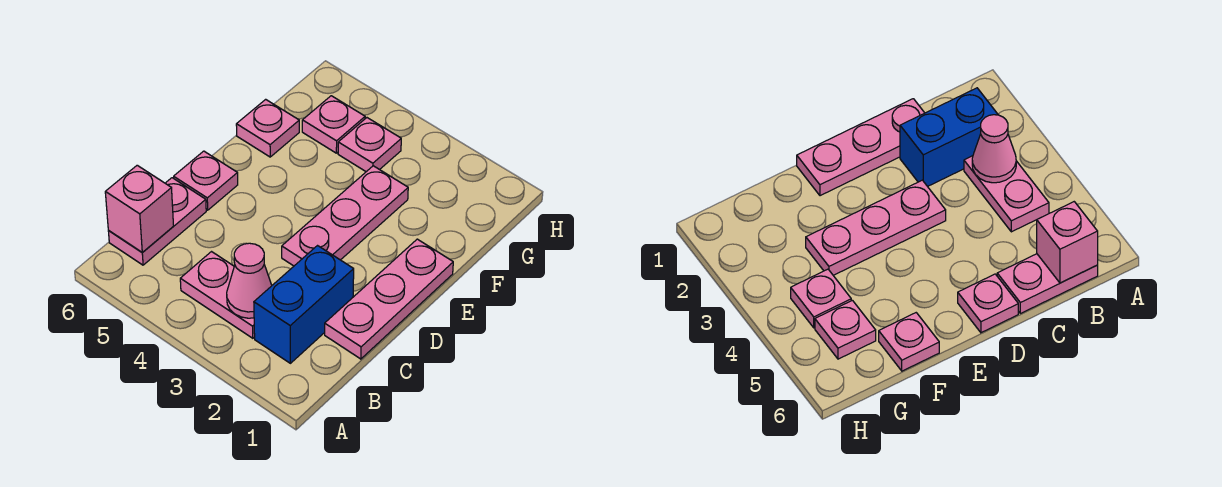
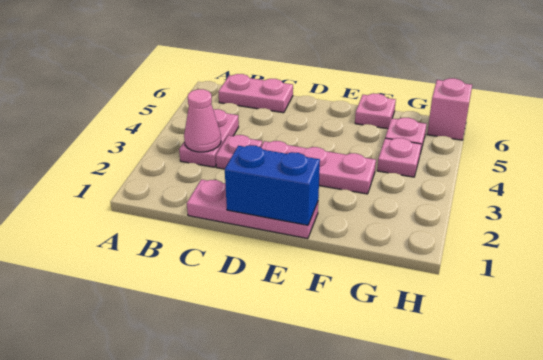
blue brick B2:C2 level 1 -> blue brick D1:E1 level 2
pink brick B6 level 2 -> pink brick H6 level 1
pink plate D6 level 1 -> pink plate C3 level 1

